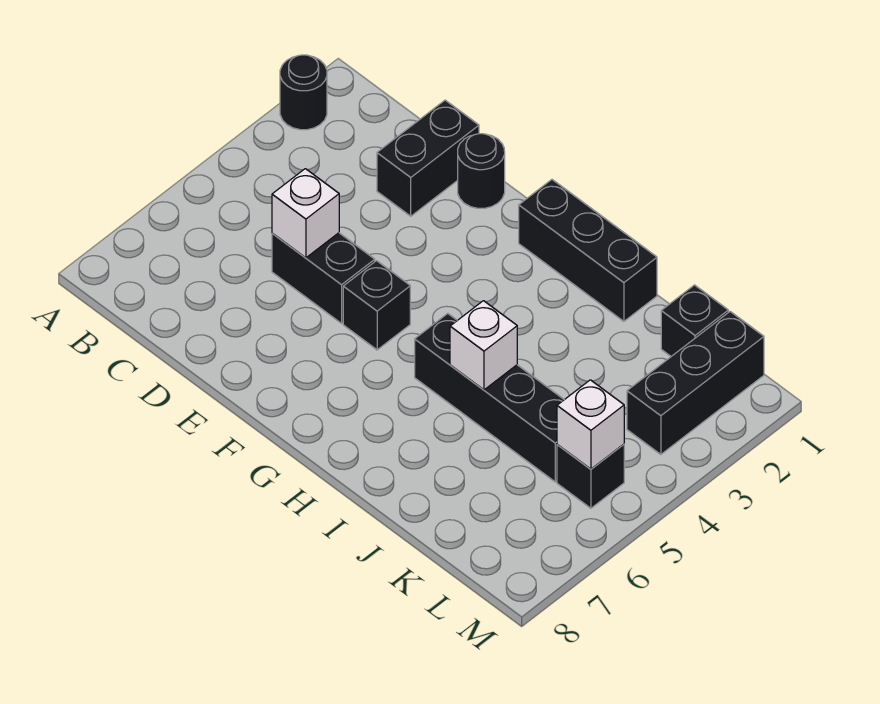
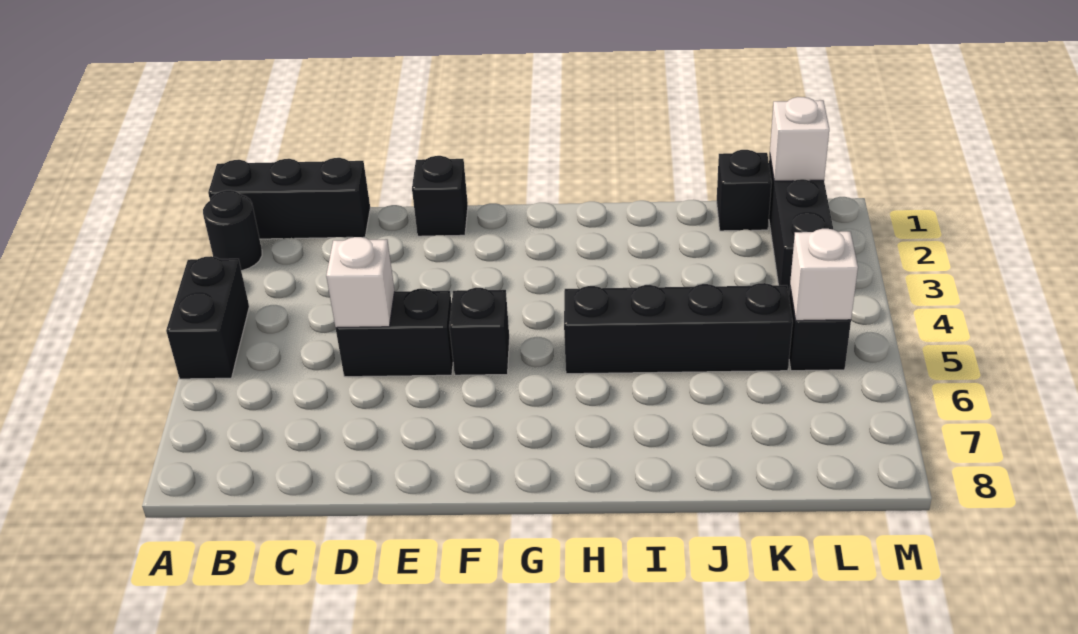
black brick D1:D2 level 1 -> black brick A4:A5 level 1
black round brick E1 level 1 -> black brick E1 level 1
black brick G1:I1 level 1 -> black brick A1:C1 level 1
white brick I5 level 2 -> white brick L1 level 2

